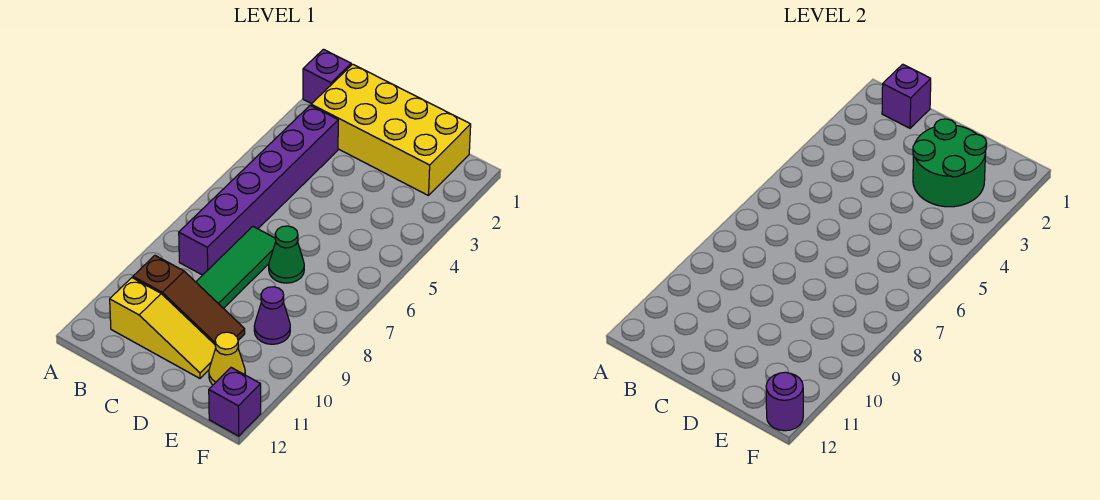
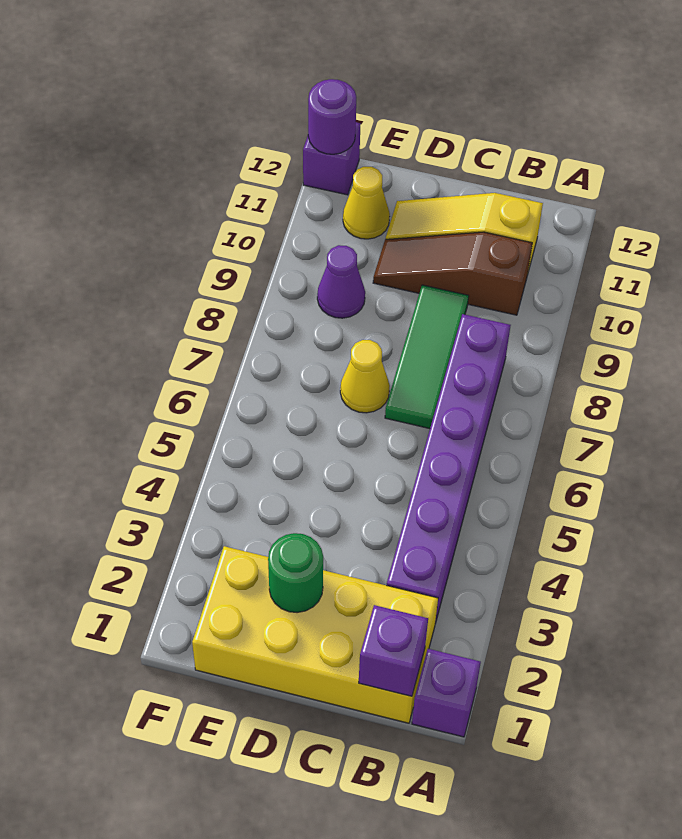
green round brick D2:E3 level 2 -> green round brick D2 level 2
green cone D7 level 1 -> yellow cone D7 level 1

